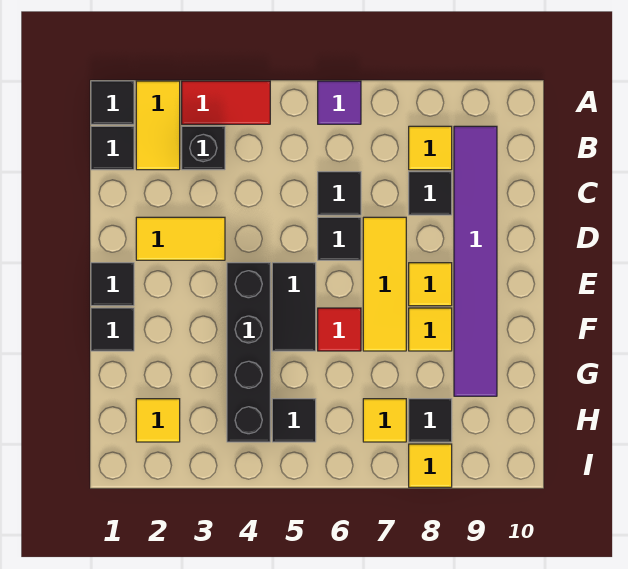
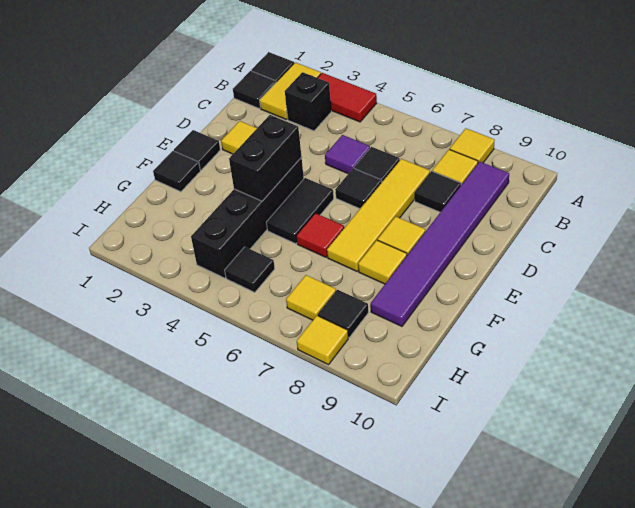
purple tile A6 level 1 -> purple tile C5 level 1
yellow tile D7:F7 level 1 -> yellow tile C7:F7 level 1
none -> black brick E4:F4 level 2
yellow tile H2 level 1 -> yellow tile A8 level 1

